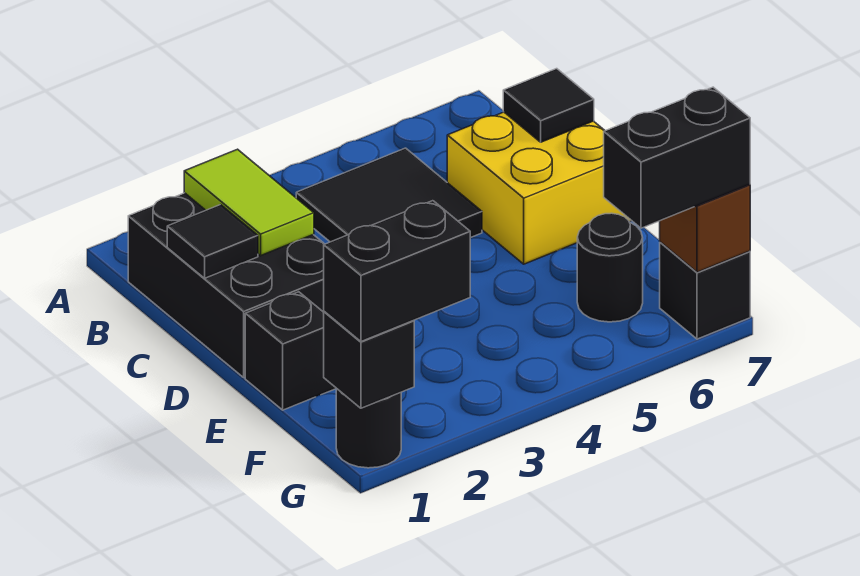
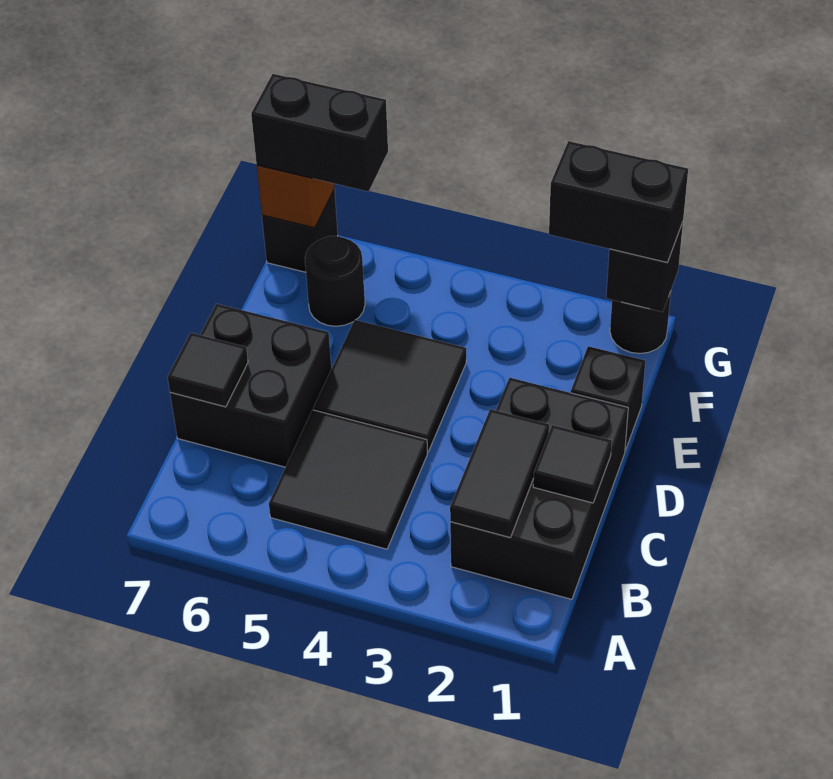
lime tile B2:C2 level 2 -> black tile B2:C2 level 2
yellow brick C6:D7 level 1 -> black brick C6:D7 level 1
none -> black tile D4:E5 level 1

